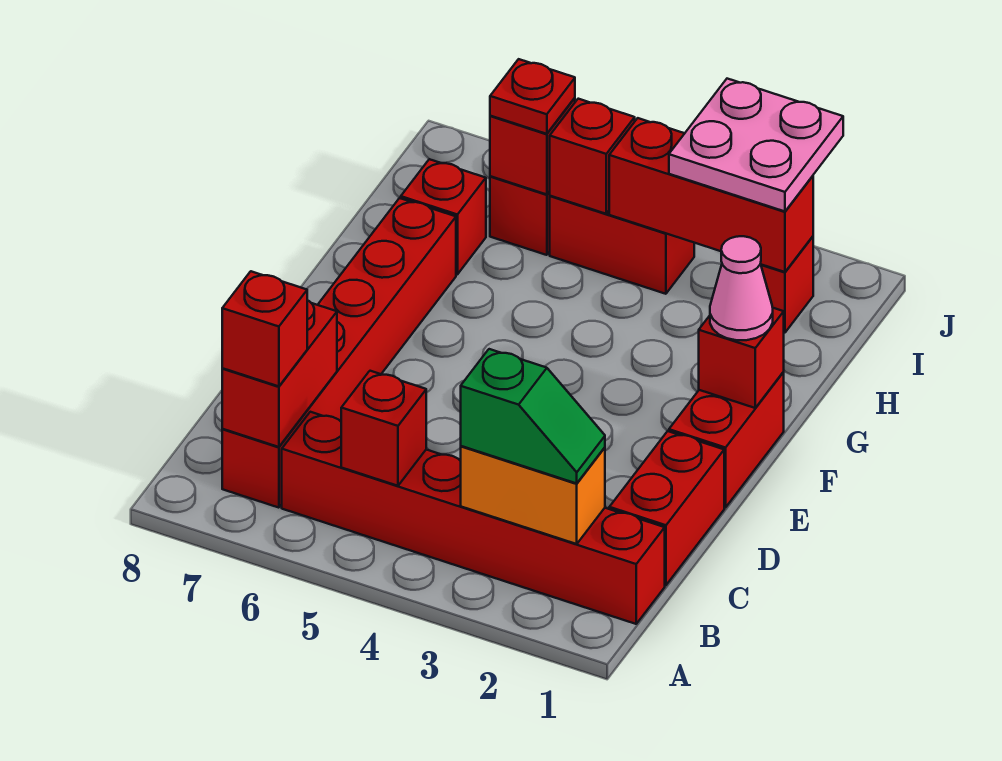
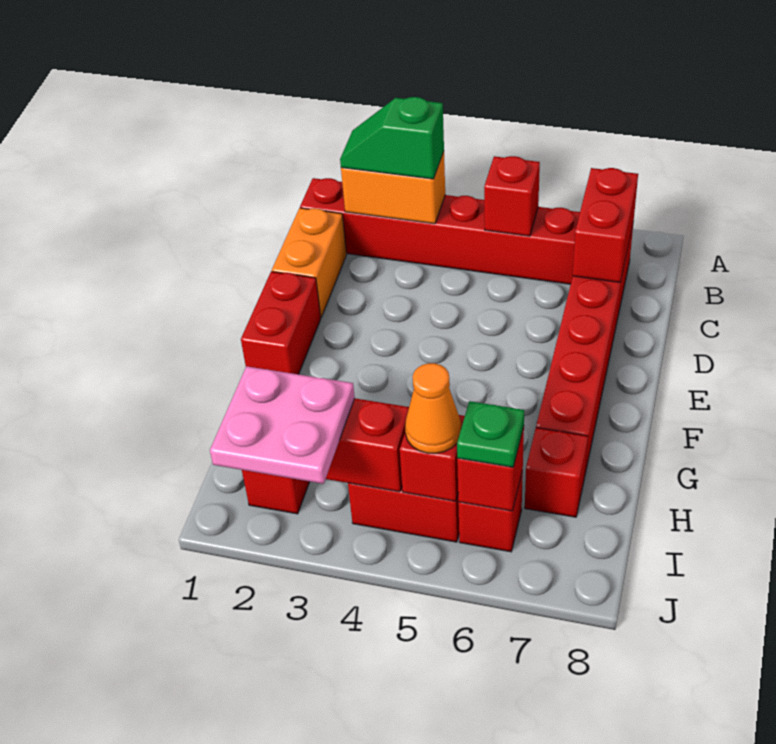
red brick B7 level 3 -> none
red brick C1:D1 level 1 -> orange brick C1:D1 level 1
red brick F1 level 2 -> none
pink cone F1 level 3 -> none
none -> orange cone I5 level 3
red plate I6 level 3 -> green plate I6 level 3

